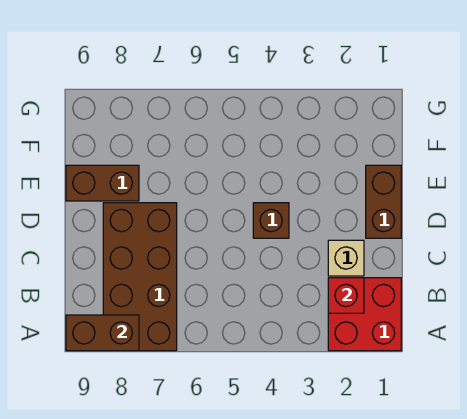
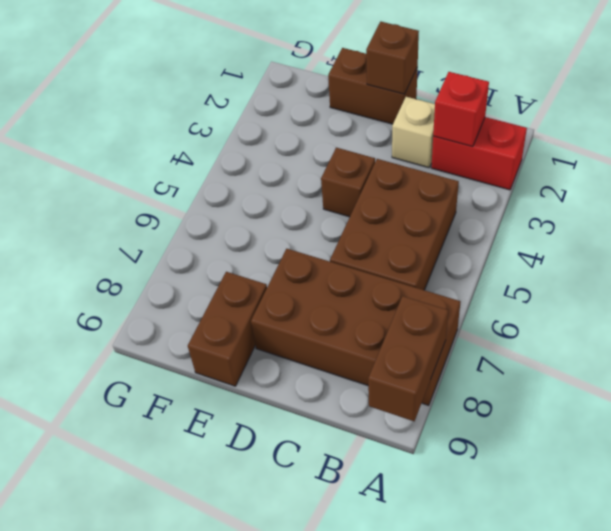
red brick A1:B2 level 1 -> red brick A2:B2 level 1
none -> brown brick B4:C6 level 1
none -> brown brick D1 level 2

